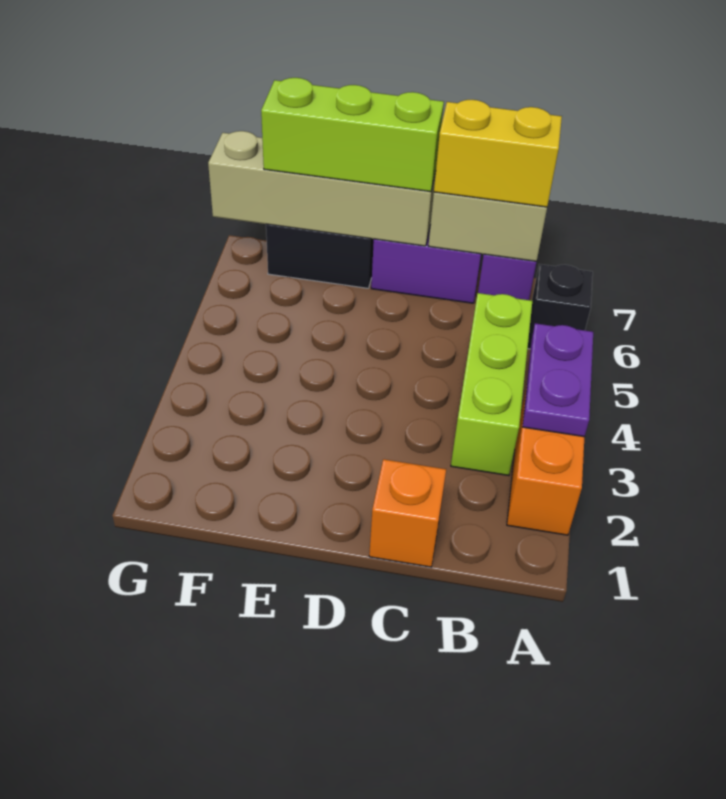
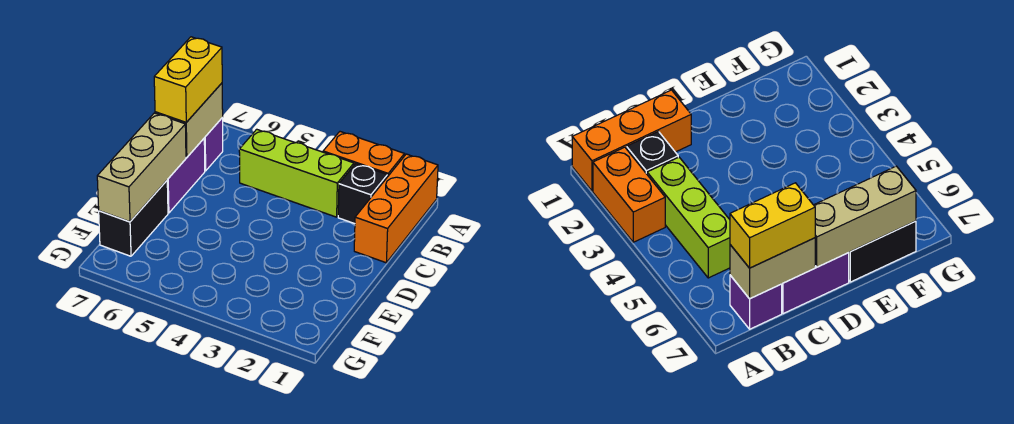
purple plate A3:A4 level 2 -> none
black brick A6 level 1 -> black brick B2 level 1
orange brick C1 level 1 -> orange brick A1:C1 level 1
tan brick D7:G7 level 2 -> tan brick D7:F7 level 2
lime brick D7:F7 level 3 -> none

